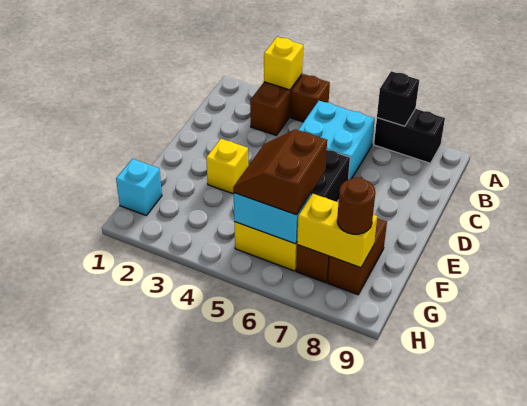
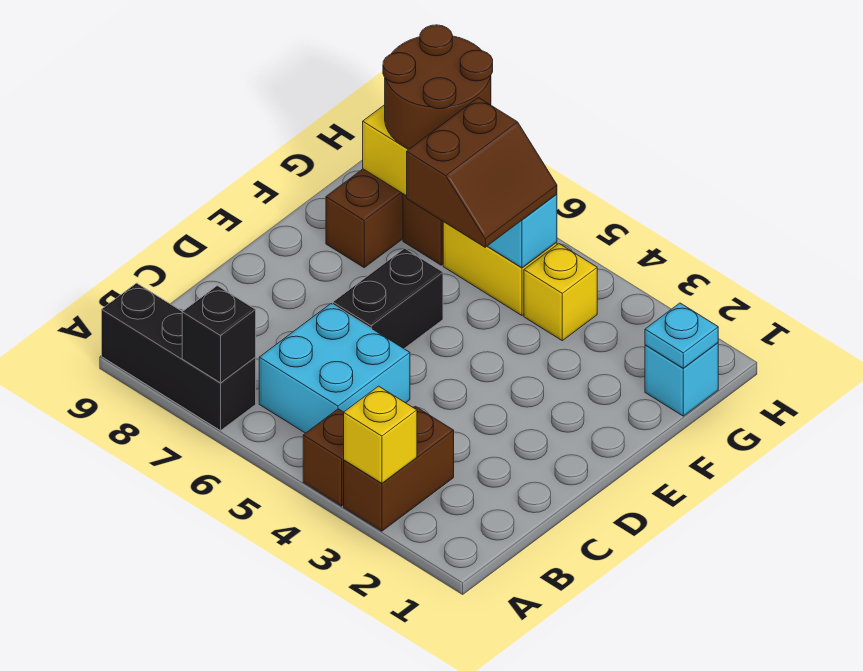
black brick A7:A8 level 1 -> black brick A7:A9 level 1
yellow brick E3 level 1 -> yellow brick G4 level 1
none -> cyan plate G1 level 2
brown round brick G8 level 3 -> brown round brick G7:H8 level 3

